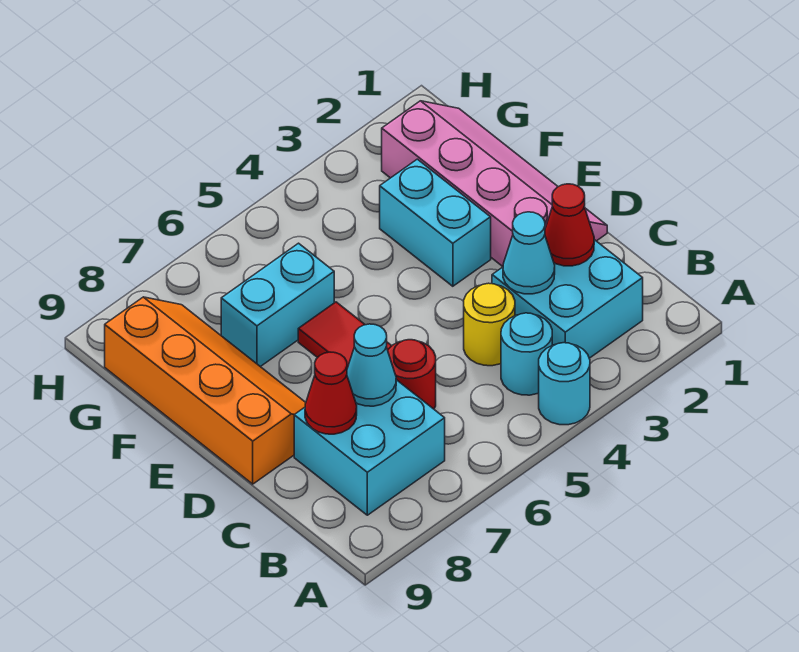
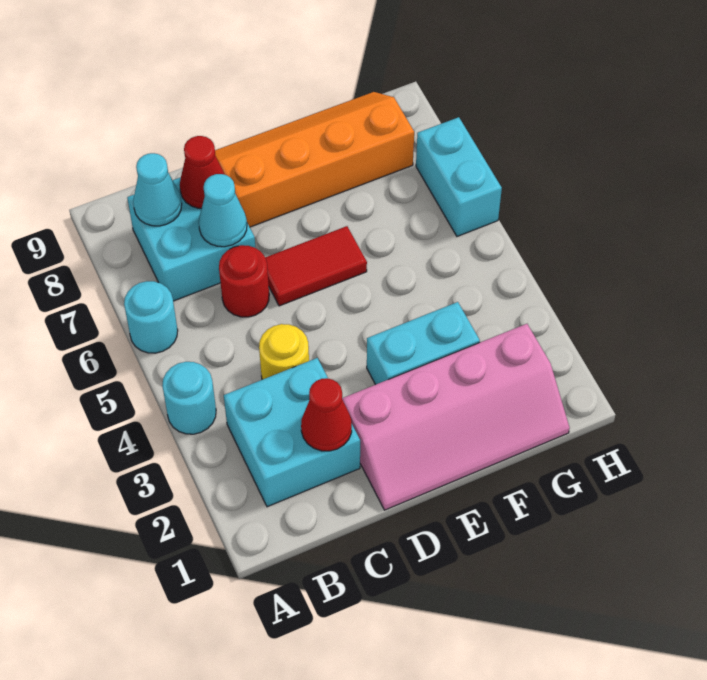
cyan round brick B4 level 1 -> cyan round brick A6 level 1
cyan cone C3 level 2 -> cyan cone B8 level 2
orange slope D8:G9 level 1 top 9 -> orange slope D8:G9 level 1 top 8
cyan brick F6:F7 level 1 -> cyan brick H6:H7 level 1

